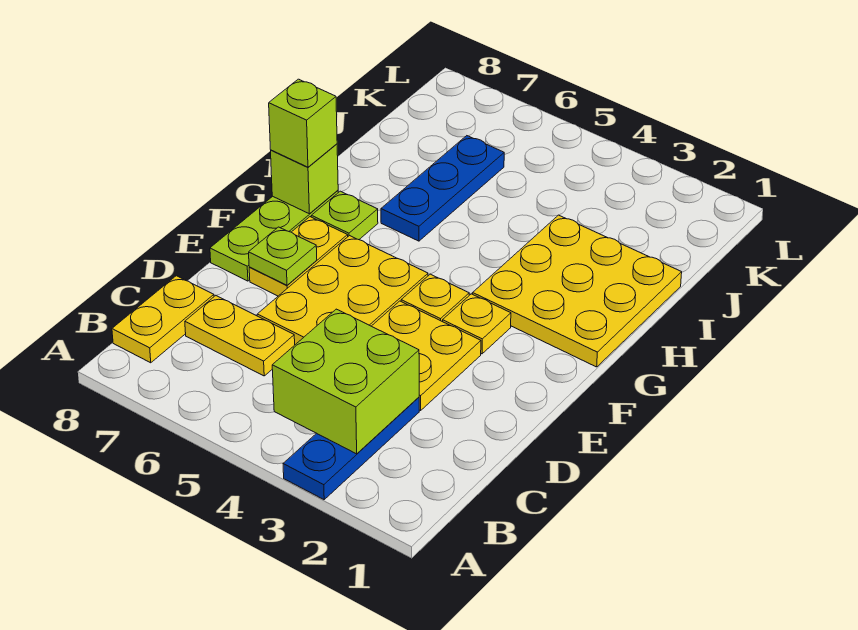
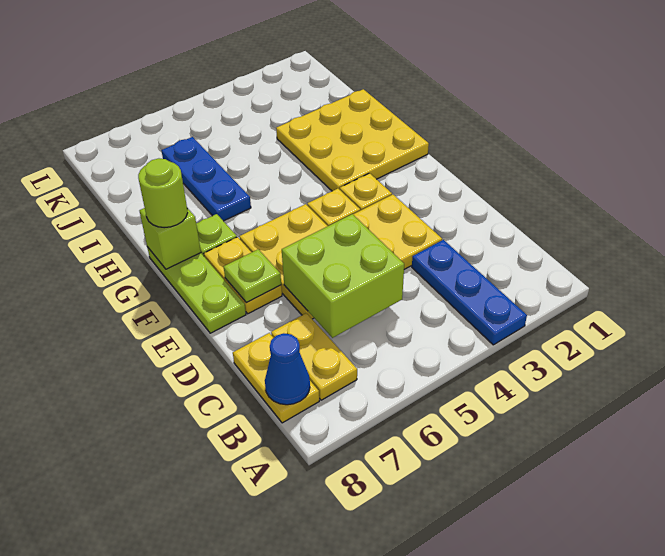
lime brick B3:C4 level 2 -> lime brick C5:D6 level 2
none -> blue cone B8 level 2
yellow plate C6:C7 level 1 -> yellow plate B7:C7 level 1
lime brick G8 level 3 -> lime round brick G8 level 3

